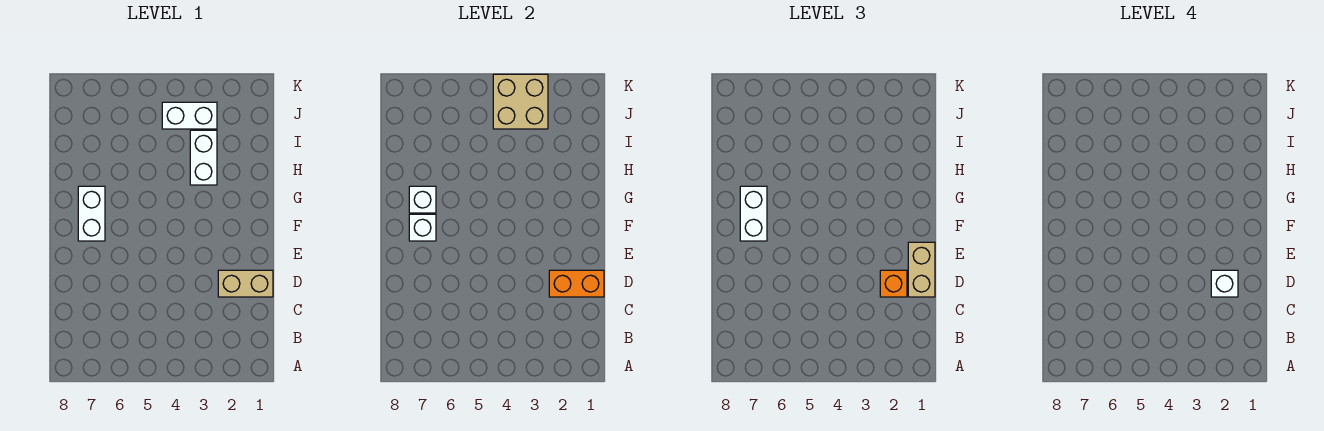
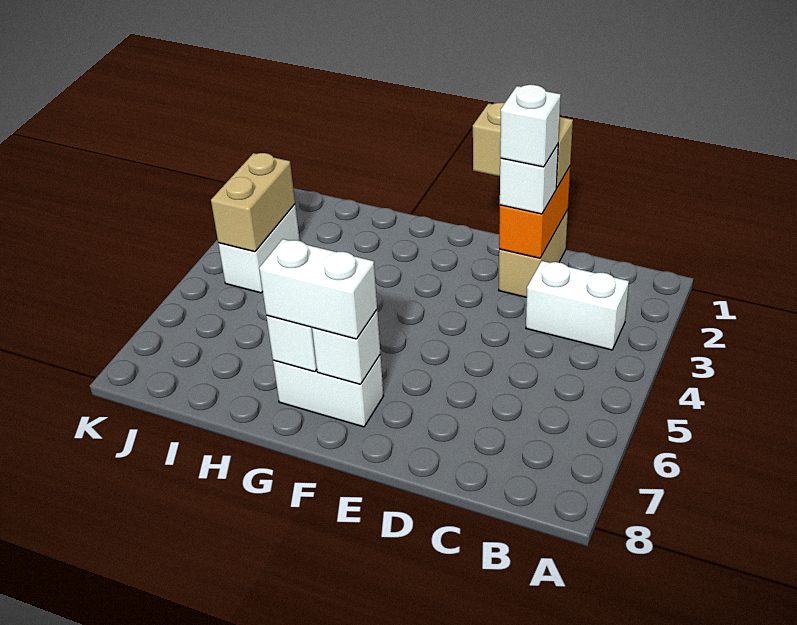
orange brick D2 level 3 -> white brick D2 level 3
white brick H3:I3 level 1 -> white brick B3:C3 level 1
tan brick J3:K4 level 2 -> tan brick J3:J4 level 2

